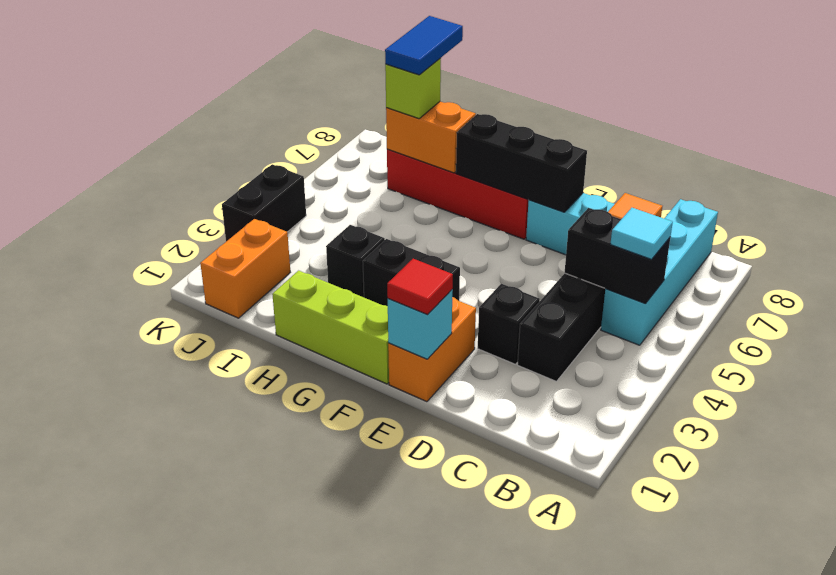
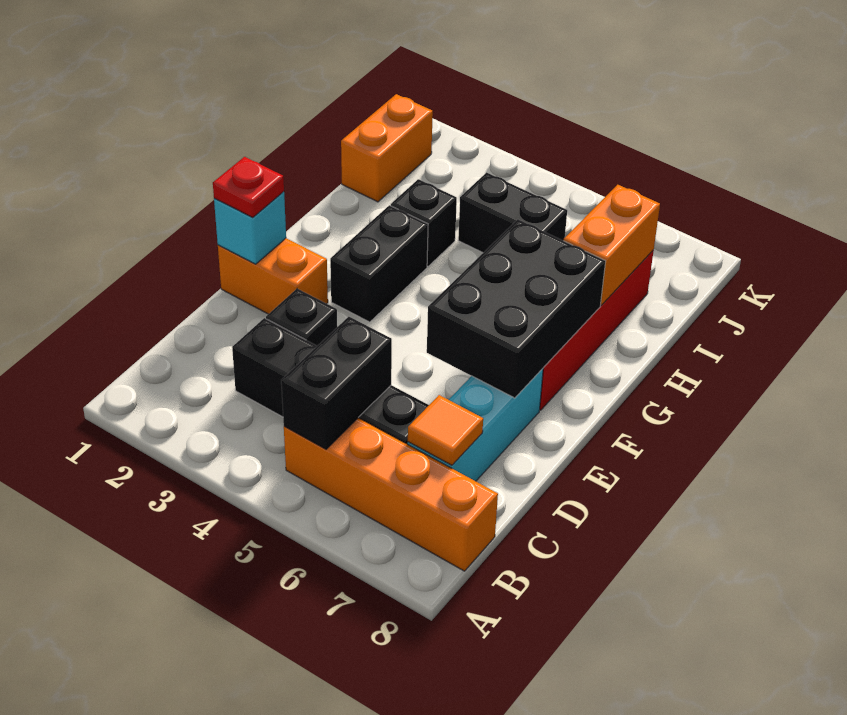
cyan brick B5:B8 level 1 -> orange brick B5:B8 level 1
cyan tile B5 level 3 -> none
red tile E1 level 3 -> red plate E1 level 3
black brick E7:G7 level 2 -> black brick E6:G7 level 2
lime brick F1:H1 level 1 -> none
lime brick I7 level 3 -> none
blue tile I7:I8 level 4 -> none
orange brick J1:J2 level 1 -> orange brick I1:J1 level 1
black brick K3:K4 level 1 -> black brick I4:I5 level 1

